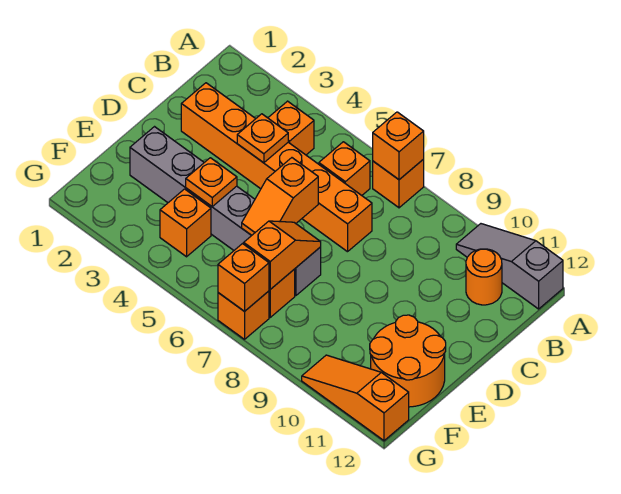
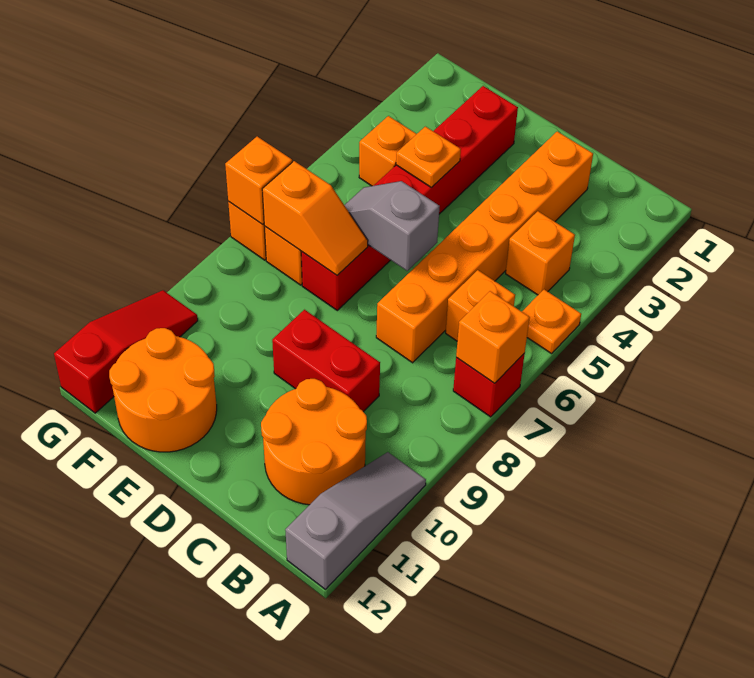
orange brick A7 level 1 -> red brick A7 level 1
orange round brick B11 level 1 -> orange round brick B10:C11 level 1
orange plate C4 level 2 -> orange plate A5 level 1
none -> red brick C9:D9 level 1
orange slope D6:E6 level 2 top D -> grey slope D6:E6 level 2 top D
grey brick E2:E7 level 1 -> red brick E2:E7 level 1
orange slope G10:G12 level 1 top 12 -> red slope G10:G12 level 1 top 12

